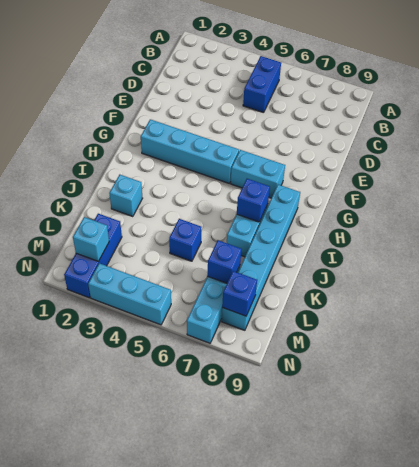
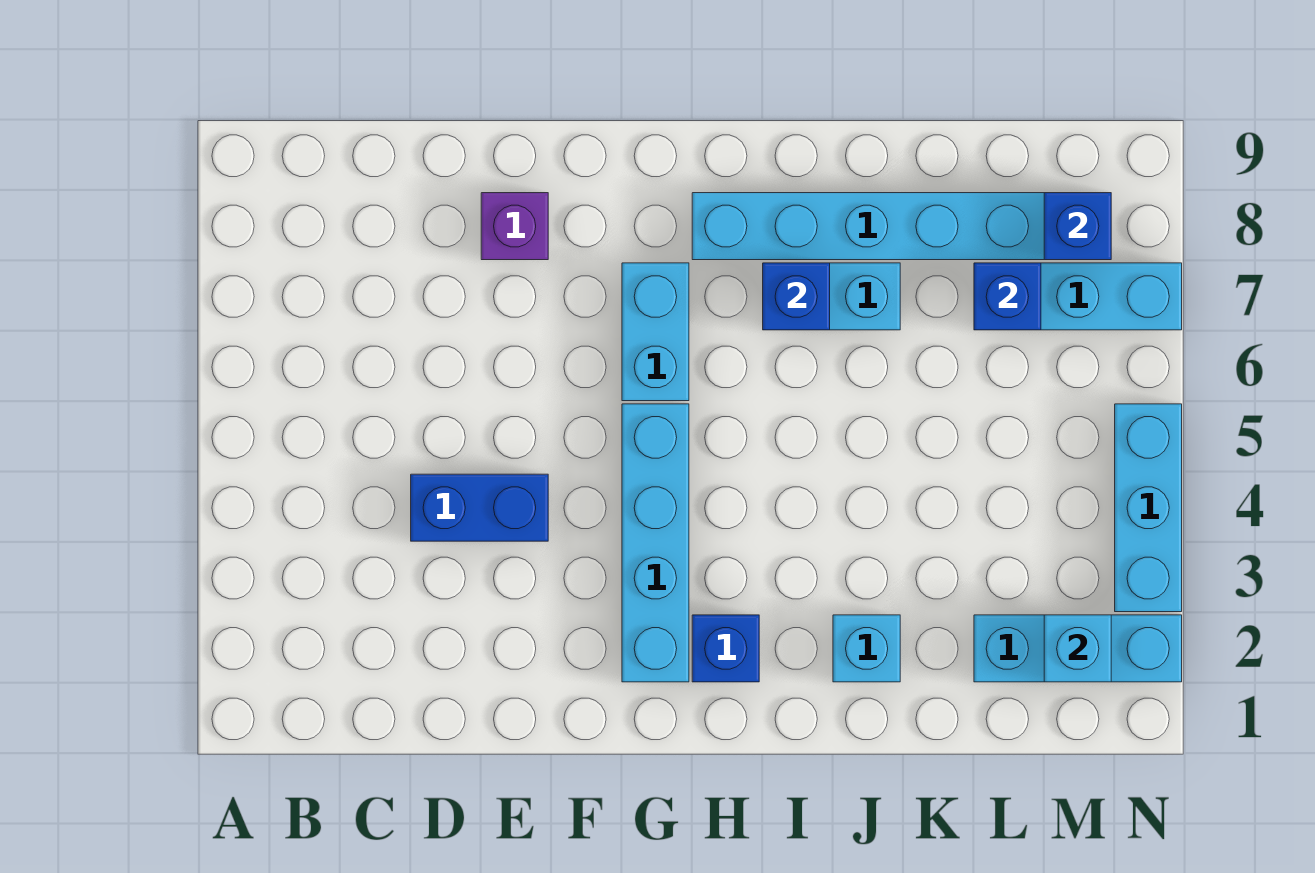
blue brick B5:C5 level 1 -> blue brick D4:E4 level 1
none -> purple brick E8 level 1
blue brick K5 level 1 -> blue brick H2 level 1
blue brick L2:N2 level 1 -> cyan brick L2:N2 level 1

